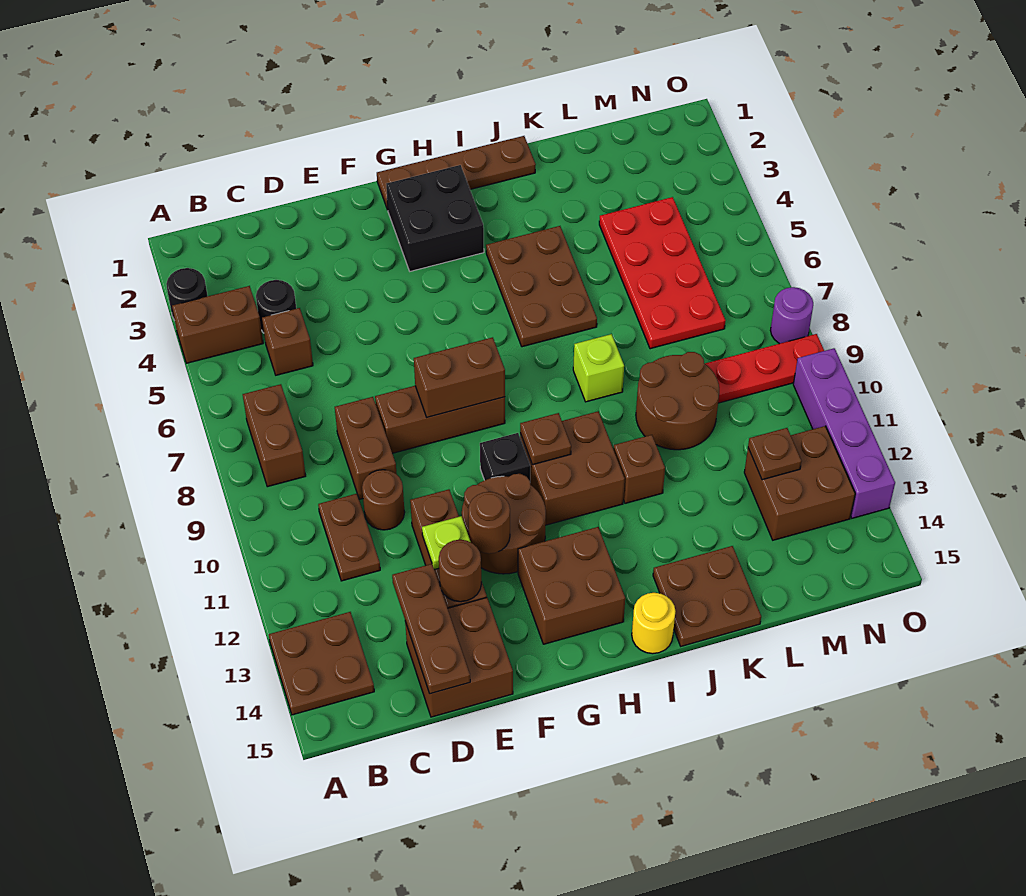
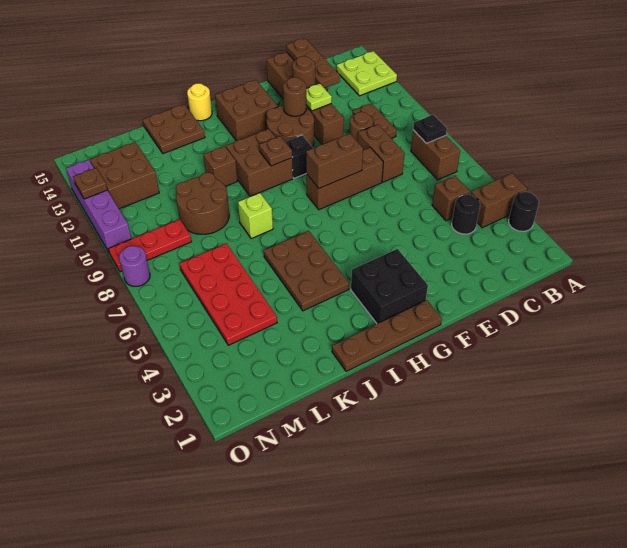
brown plate A13:B14 level 1 -> lime plate A13:B14 level 1
none -> black plate B8 level 2
brown plate M12 level 2 -> brown plate O12 level 2

